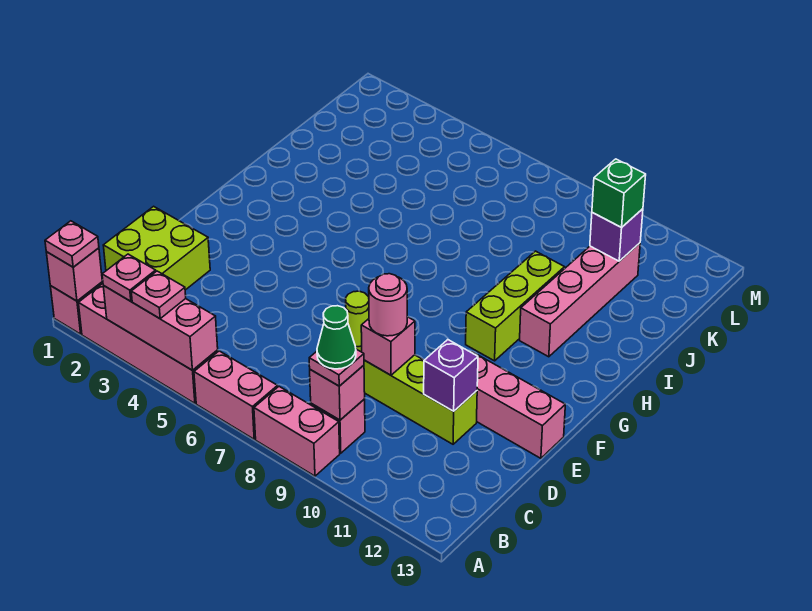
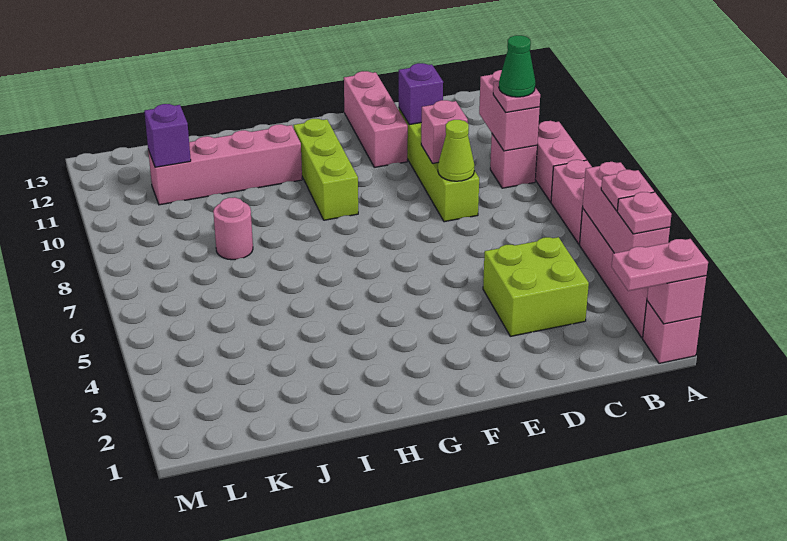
pink plate A1 level 3 -> pink plate A1:B1 level 3
pink brick B9 level 2 -> pink brick B9:B10 level 2
lime brick C1:D2 level 1 -> lime brick C3:D4 level 1
pink round brick D9 level 3 -> pink round brick J8 level 1
lime brick G10:I10 level 1 -> lime brick G9:G11 level 1
green brick K11 level 3 -> none

